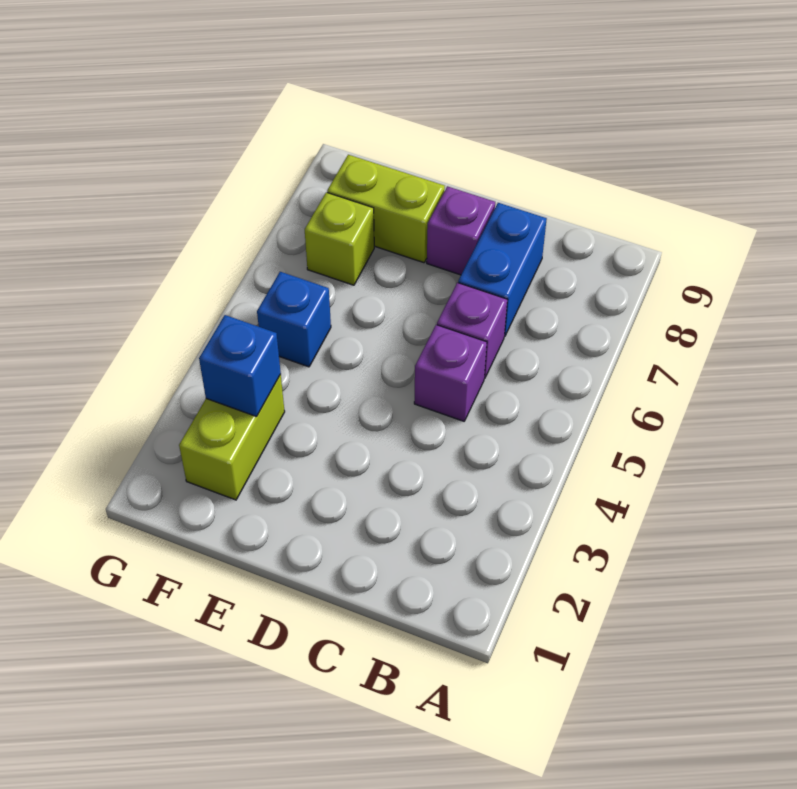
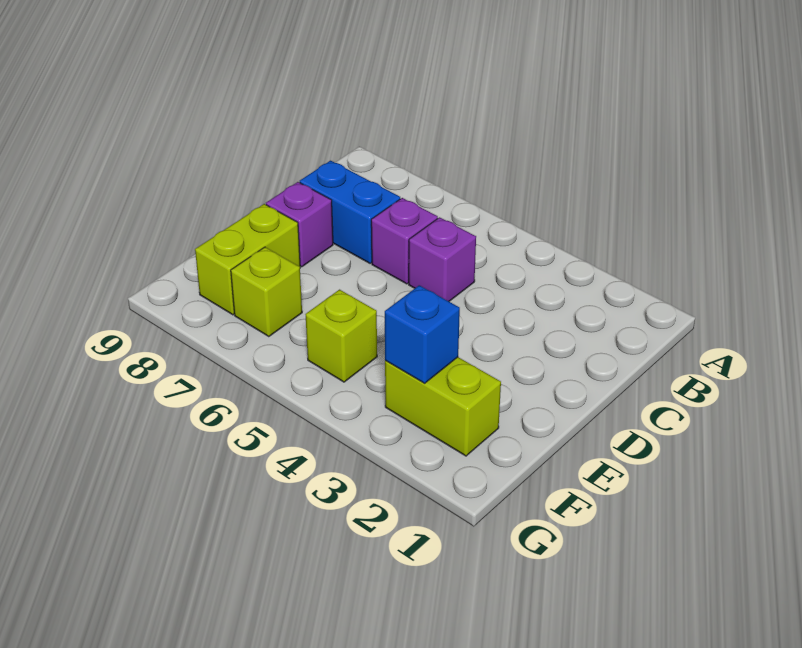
blue brick F5 level 1 -> lime brick F5 level 1

